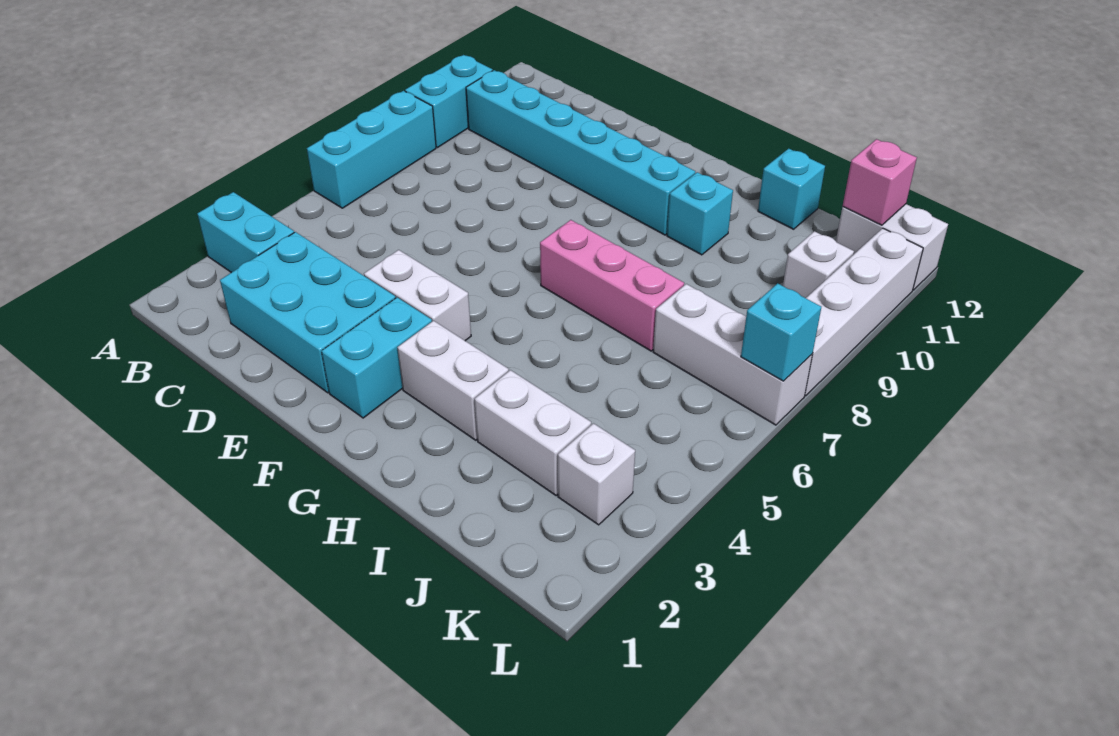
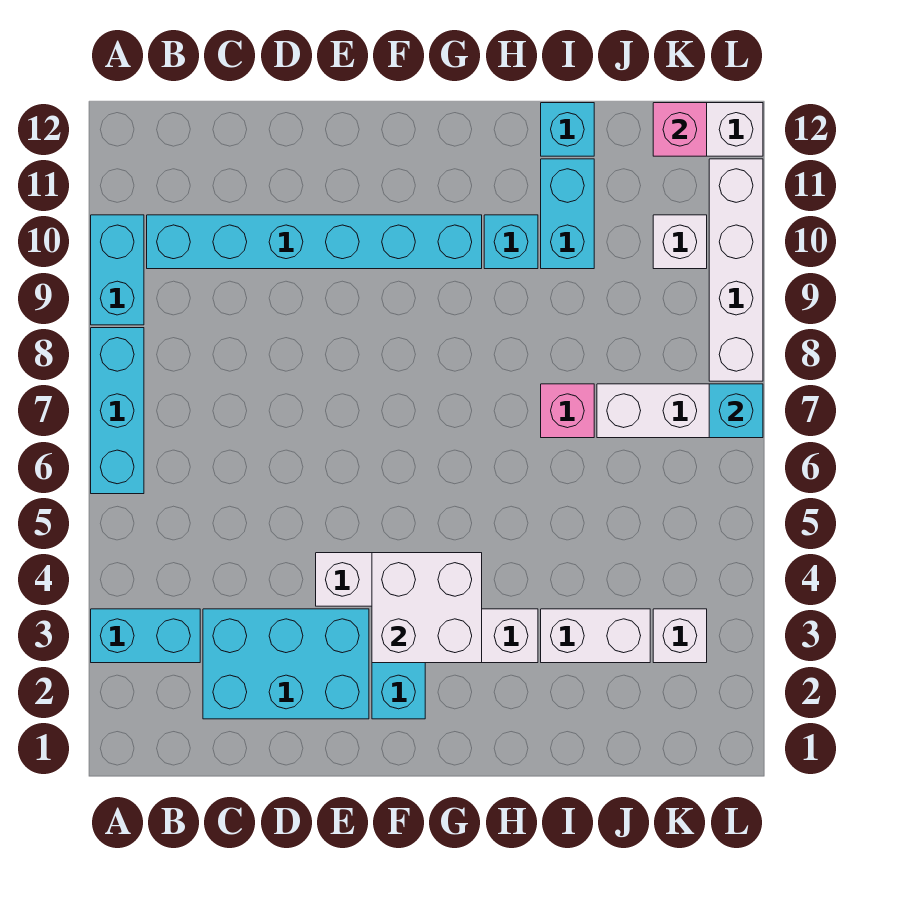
none -> white brick F3:G4 level 2
pink brick G7:I7 level 1 -> pink brick I7 level 1
none -> cyan brick I10:I11 level 1

